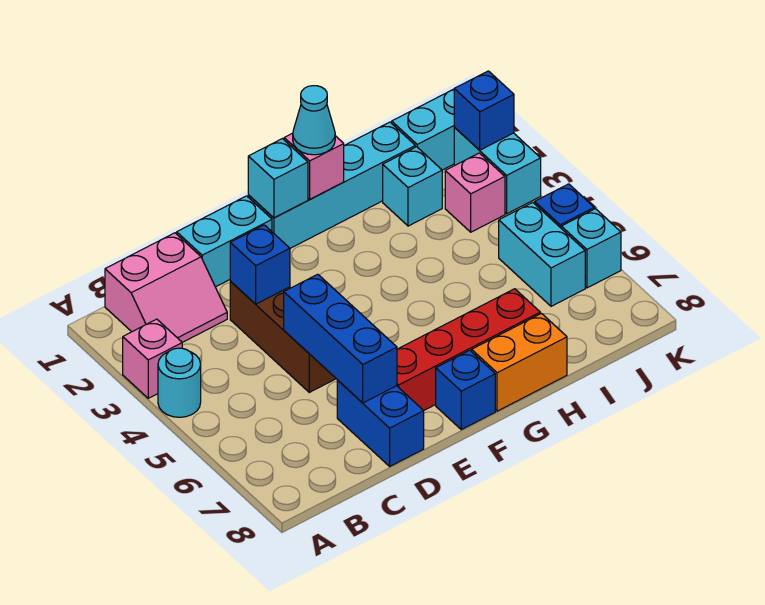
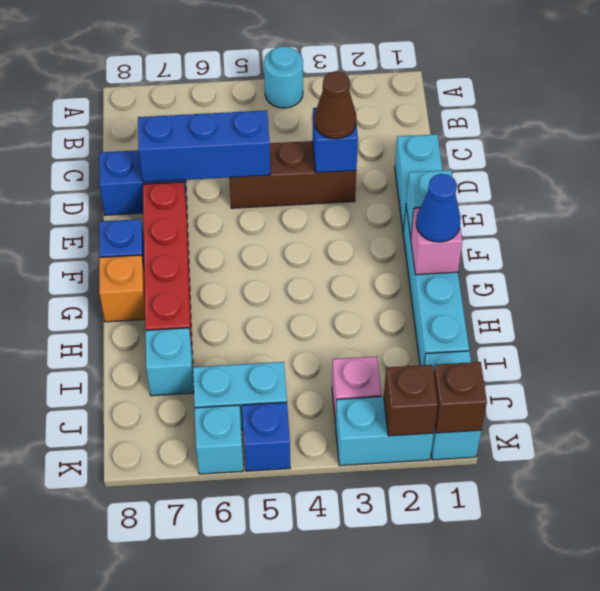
pink brick A3 level 1 -> none
pink slope B1:C2 level 1 top 1 -> none
none -> brown cone D3 level 3
cyan cone G1 level 3 -> blue cone G1 level 3
orange brick G8:H8 level 1 -> orange brick G8 level 1
cyan brick I2 level 1 -> cyan brick I7 level 1
none -> brown brick K1 level 2
blue brick K2 level 2 -> brown brick K2 level 2

